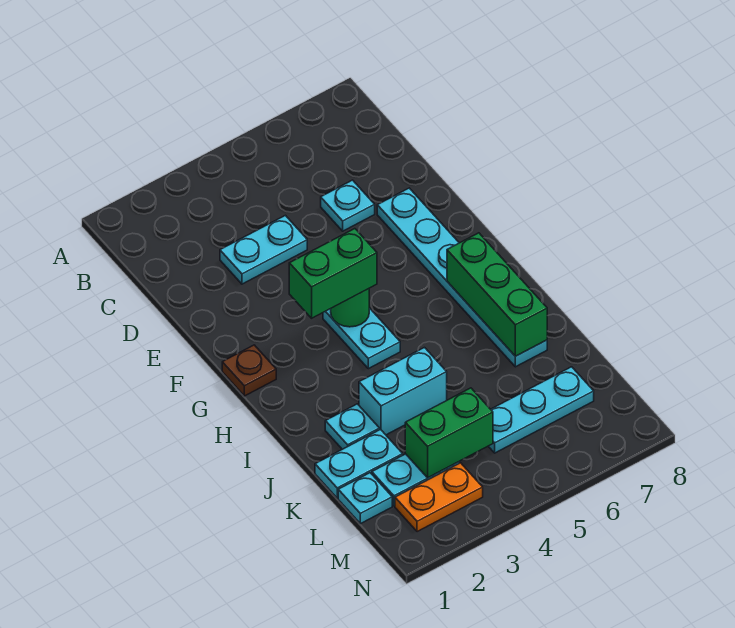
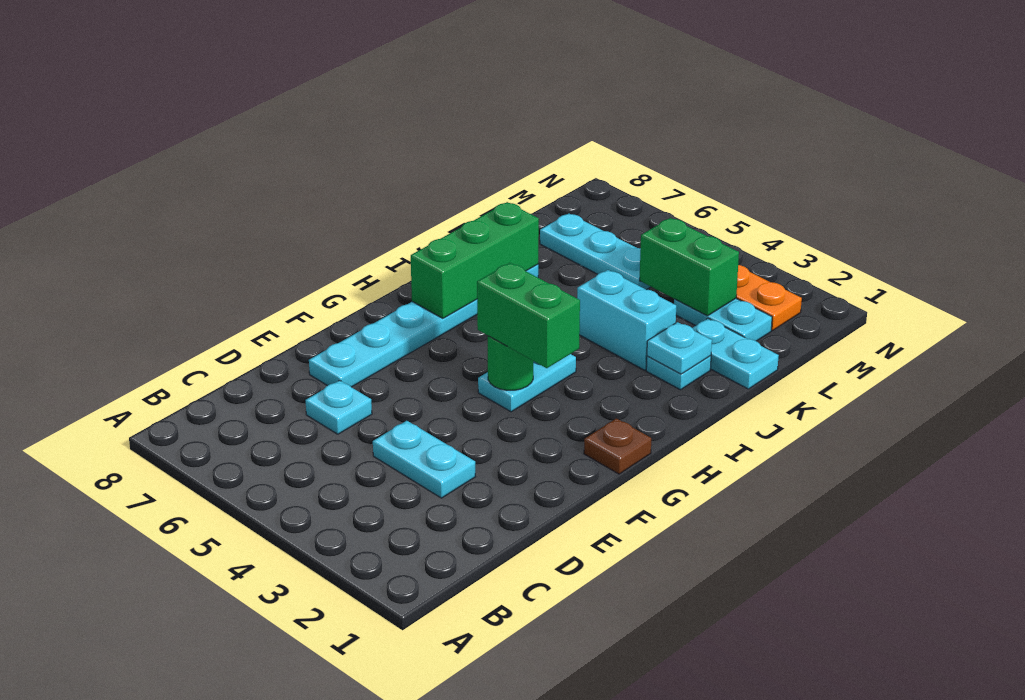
cyan plate L1 level 1 -> cyan plate J2 level 2

